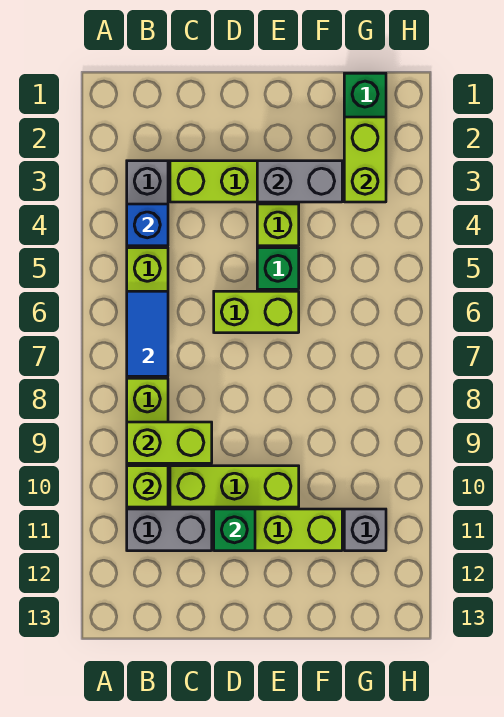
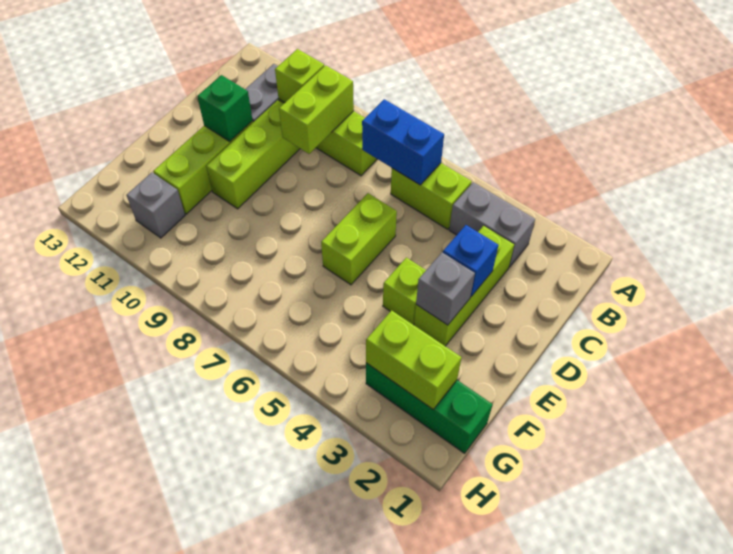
blue brick B4 level 2 -> blue brick D3 level 2
blue tile B6:B7 level 2 -> blue brick B6:B7 level 2
grey brick E3:F3 level 2 -> grey brick E3 level 2
green brick E5 level 1 -> none

